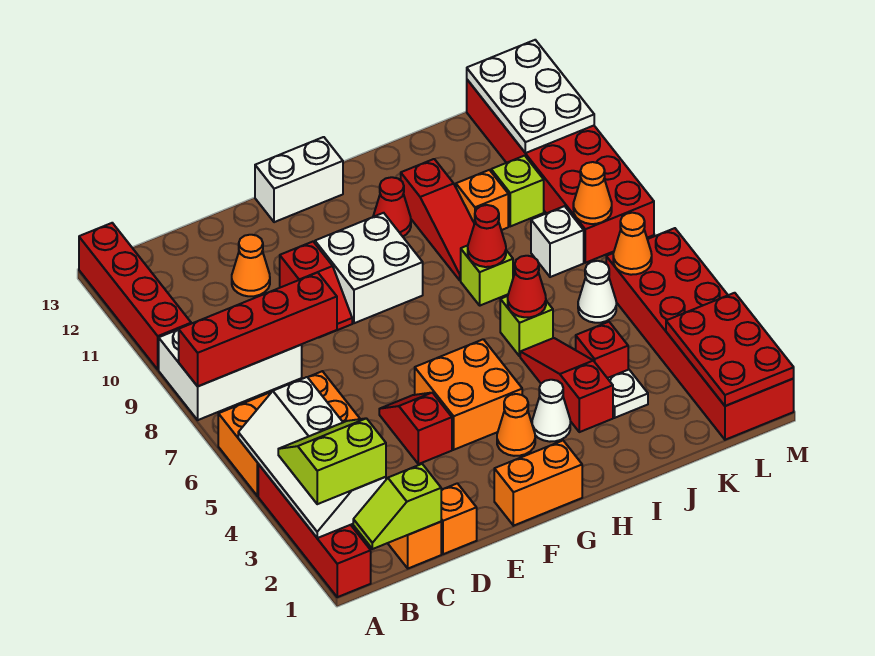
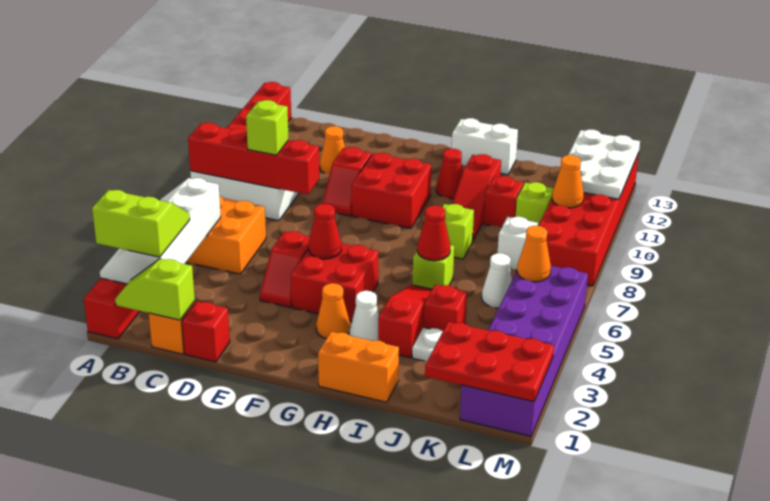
none -> lime brick C8 level 3
orange brick D1 level 1 -> red brick D1 level 1
red slope E4:E5 level 1 top 4 -> red slope E4:E5 level 1 top 5
orange brick F1:G1 level 1 -> orange brick H1:I1 level 1
orange brick F4:G5 level 1 -> red brick F4:G5 level 1
white brick F9:G10 level 1 -> red brick F9:G10 level 1
white brick F13:G13 level 1 -> white brick H13:I13 level 1
red cone I8 level 2 -> red cone F5 level 2
orange brick J10 level 1 -> red brick J10 level 1
red brick L1:M6 level 1 -> purple brick L1:M6 level 1
red plate L1:M3 level 2 -> red plate K1:M2 level 2
orange cone L8 level 2 -> orange cone L10 level 2

